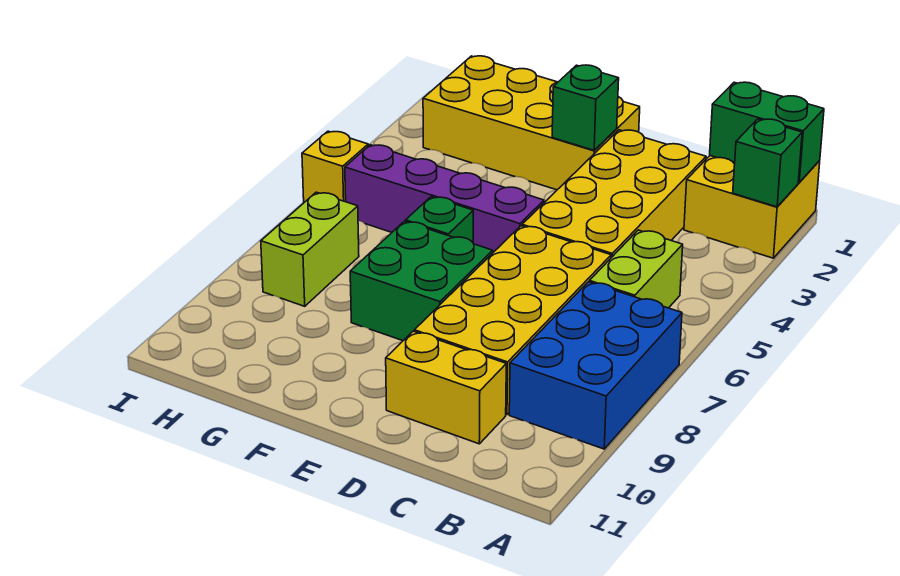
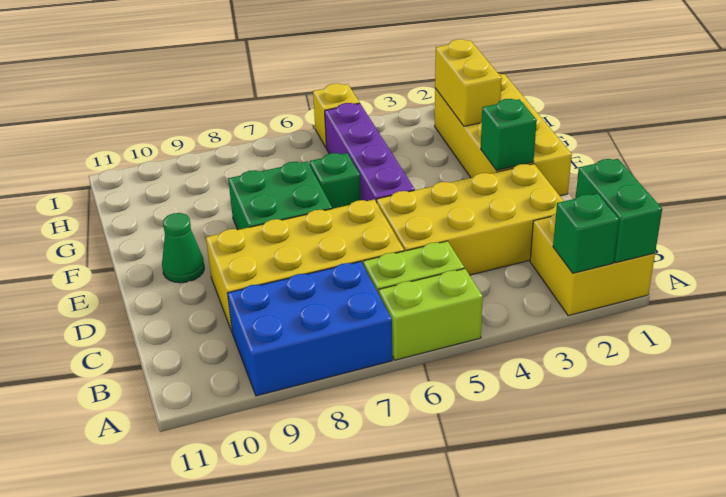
yellow brick C10:D10 level 1 -> yellow brick G2:H2 level 2
none -> green cone E10 level 1
lime brick H7:H8 level 1 -> lime brick A5:A6 level 1

